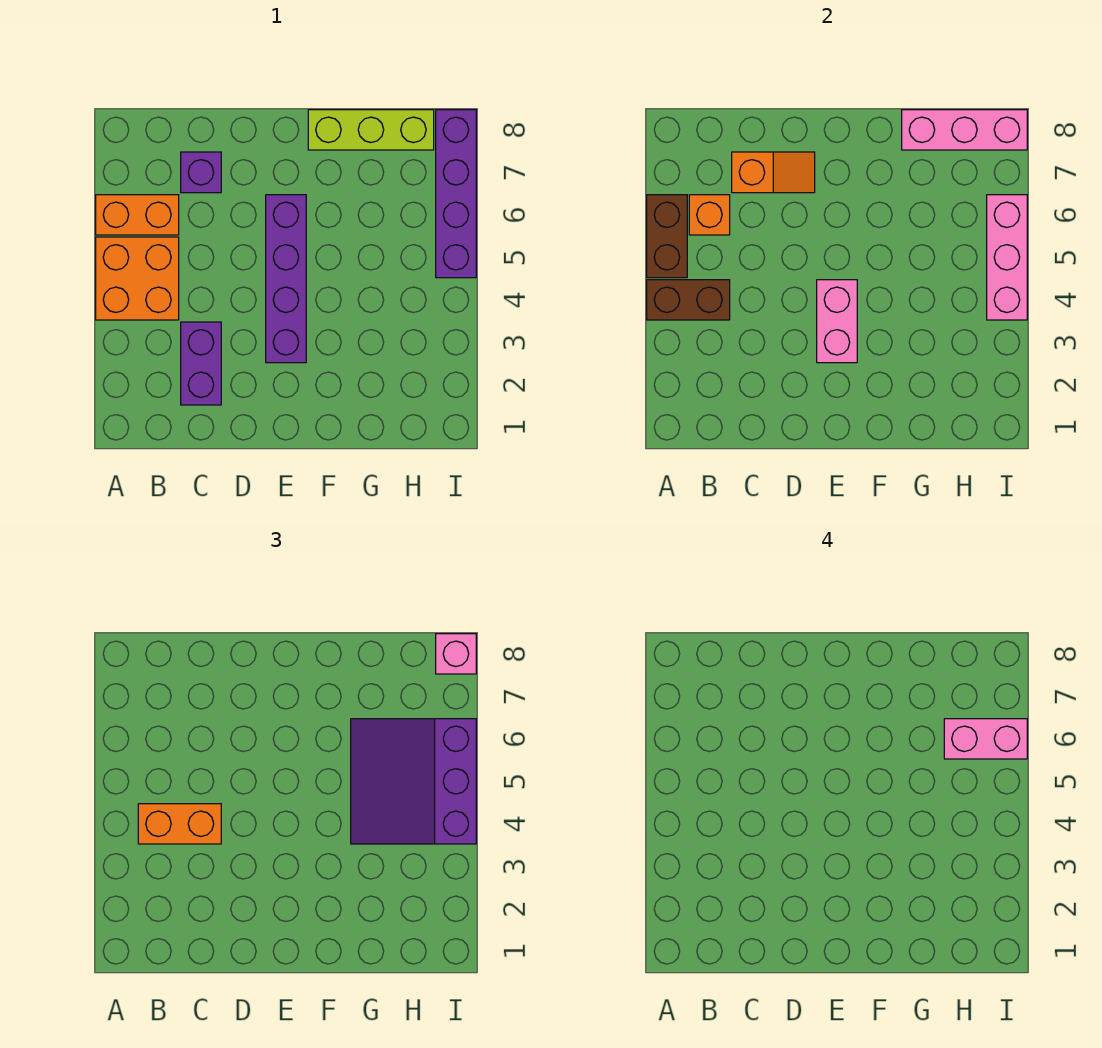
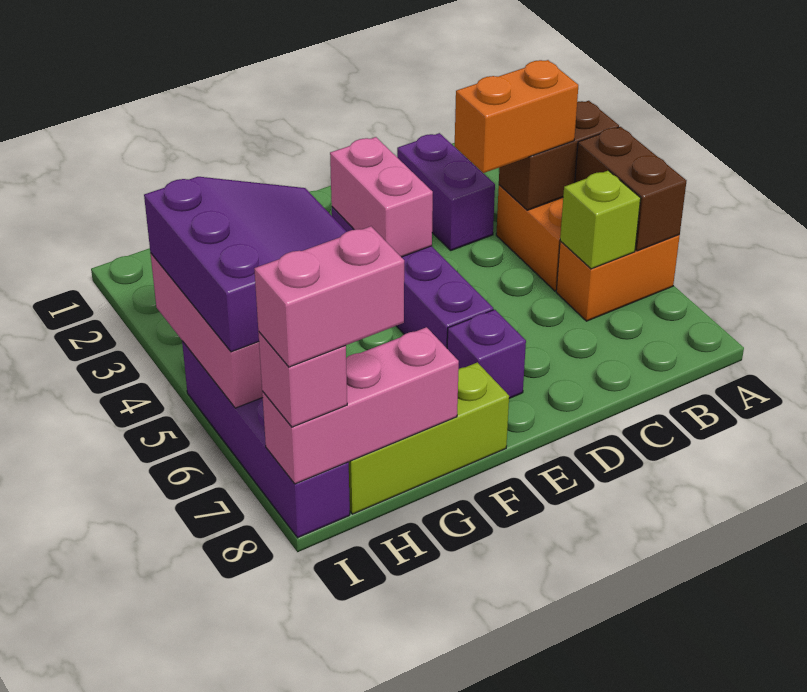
orange brick B6 level 2 -> lime brick B6 level 2
purple brick C7 level 1 -> purple brick E7 level 1
orange slope C7:D7 level 2 top C -> none
pink brick H6:I6 level 4 -> pink brick H8:I8 level 4

